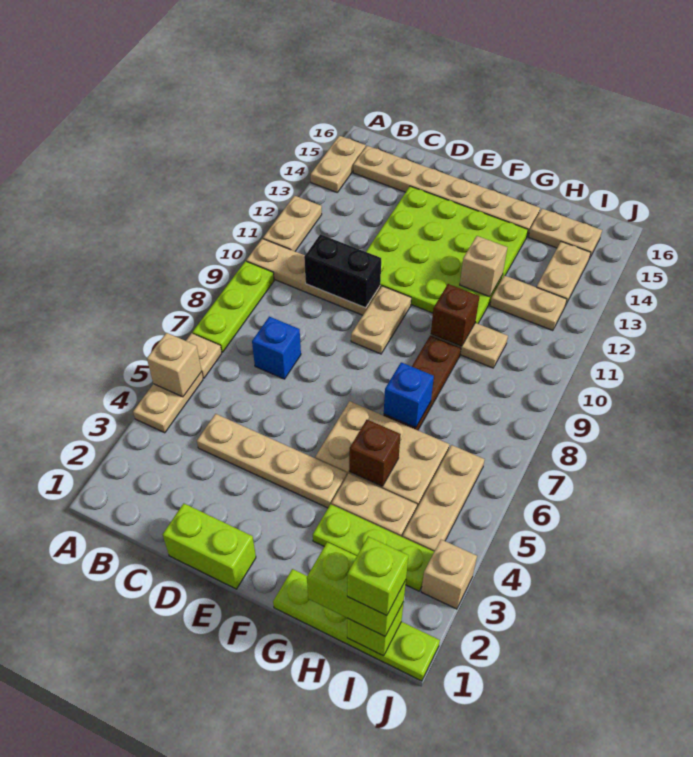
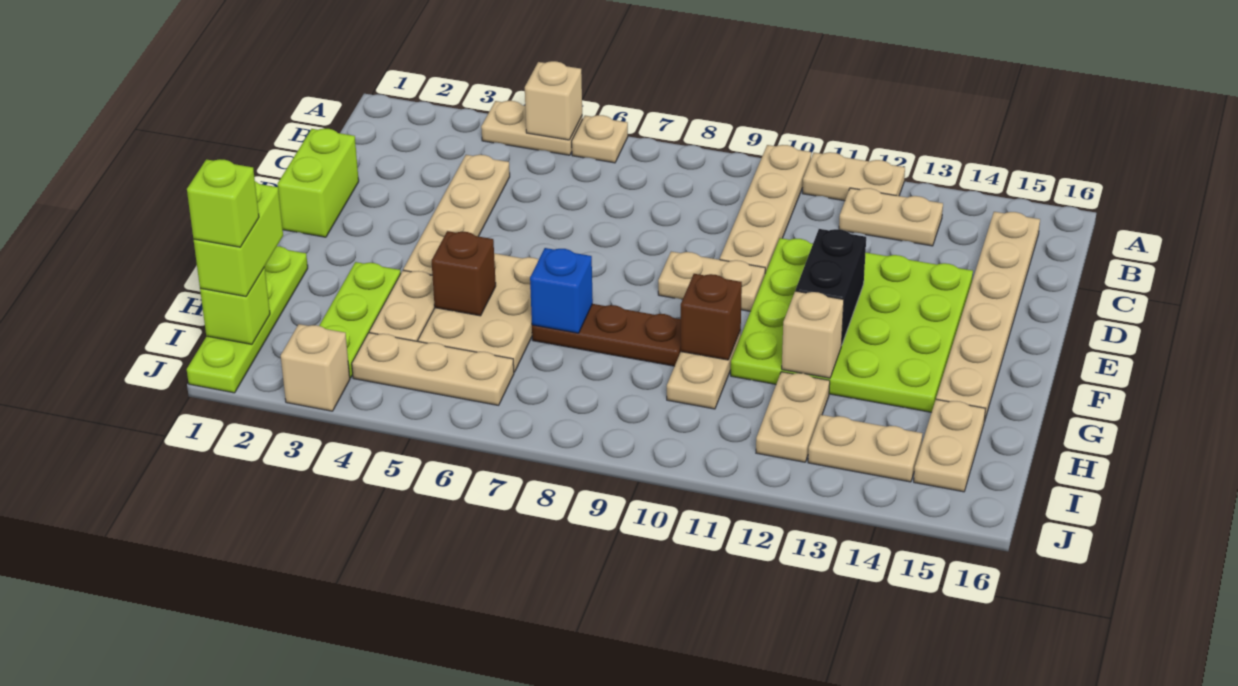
lime plate A7:A9 level 1 -> none
tan plate A14:A15 level 1 -> tan plate B12:B13 level 1
blue brick C7 level 1 -> none
black brick C10:D10 level 2 -> black brick E12:F12 level 2

